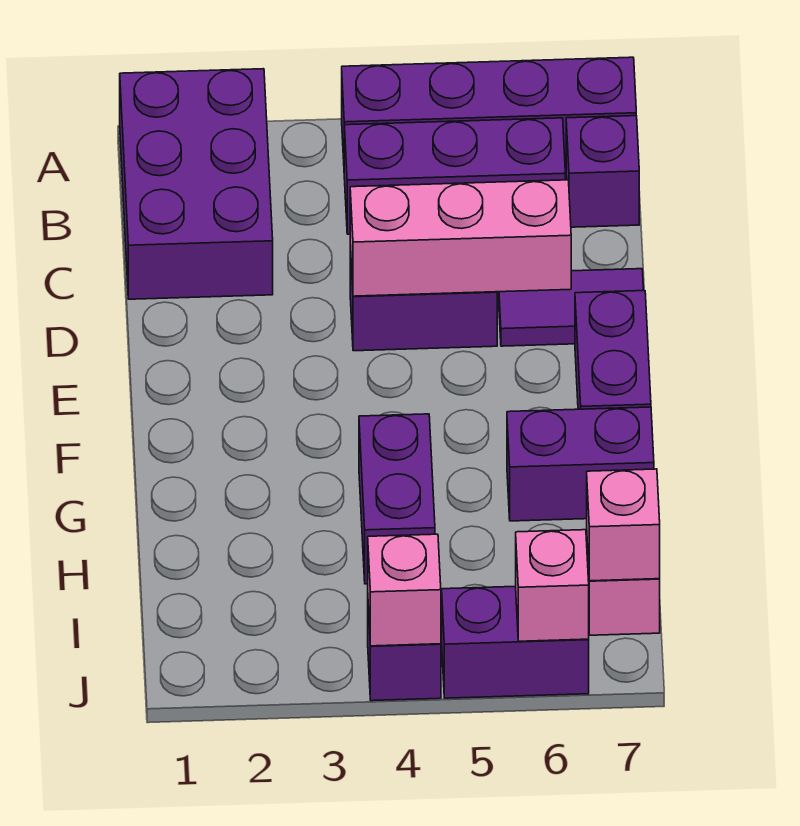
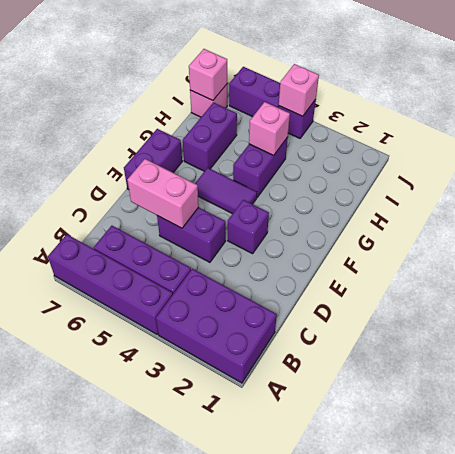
purple brick A1:C2 level 1 -> purple brick A1:B3 level 1
purple brick B7 level 1 -> purple brick E3 level 1
pink brick D4:D6 level 2 -> pink brick D5:D6 level 2
purple tile D6:D7 level 1 -> purple tile F4:F5 level 1
purple brick G6:G7 level 1 -> purple brick G6:H6 level 1
pink brick J6 level 2 -> pink brick H4 level 2

